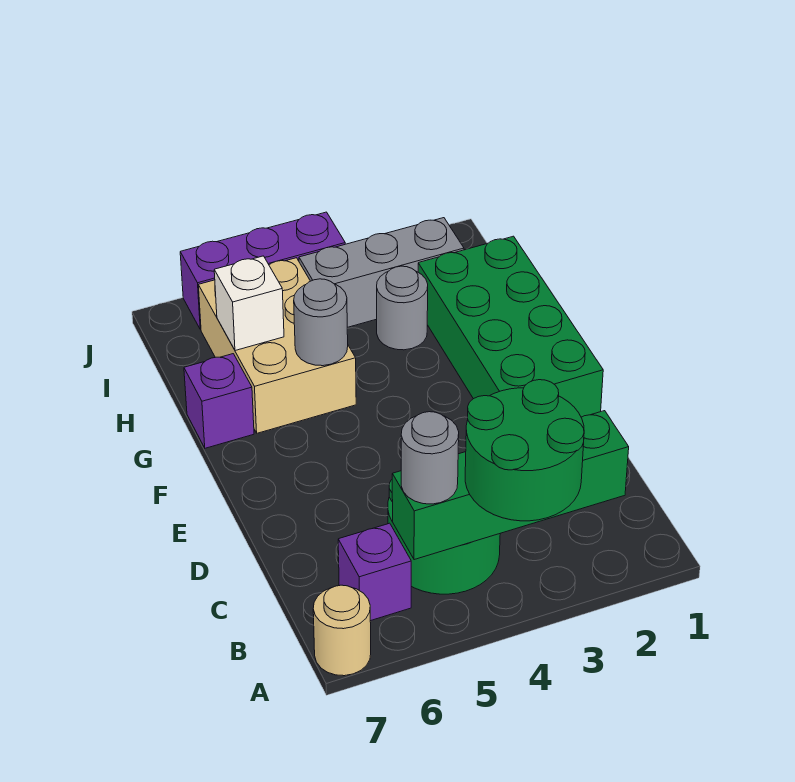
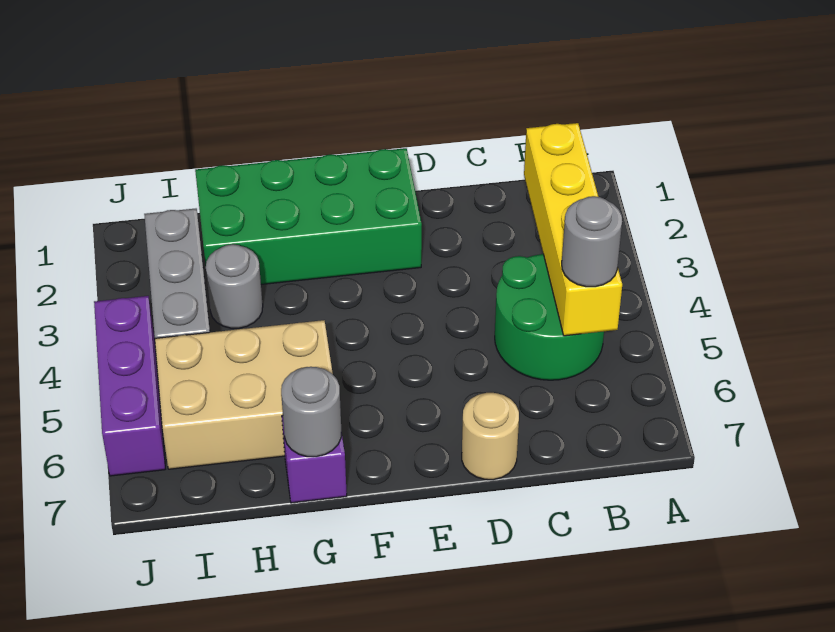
green round brick A3:B4 level 3 -> none
tan round brick A7 level 1 -> tan round brick D7 level 1
green brick B2:B5 level 2 -> yellow brick B2:B5 level 2
purple brick B6 level 1 -> none
grey round brick G5 level 2 -> grey round brick G7 level 2
white brick H6 level 2 -> none

